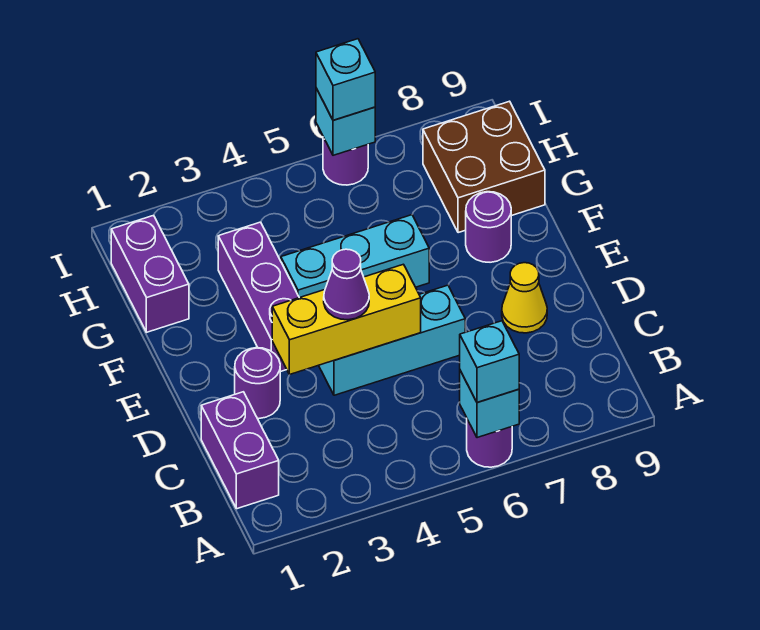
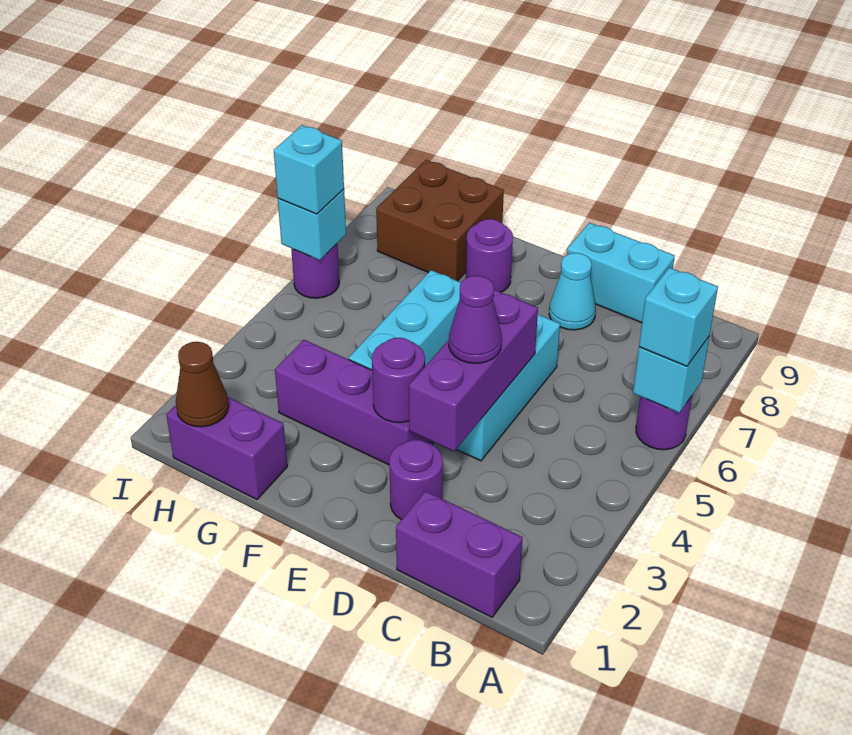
none -> cyan brick C9:D9 level 1
yellow brick D3:D5 level 2 -> purple brick D3:D5 level 2
yellow cone D8 level 1 -> cyan cone D8 level 1
none -> purple round brick E3 level 2
none -> brown cone H1 level 2

